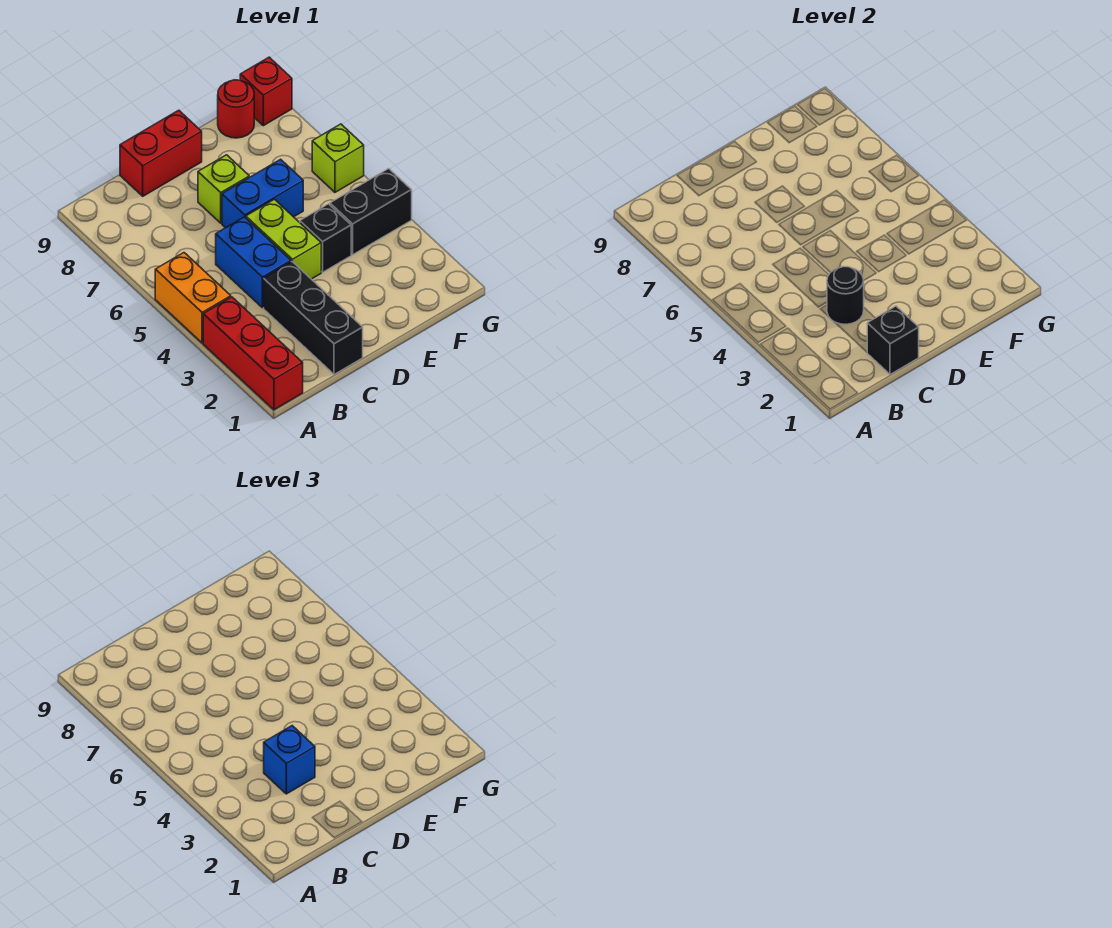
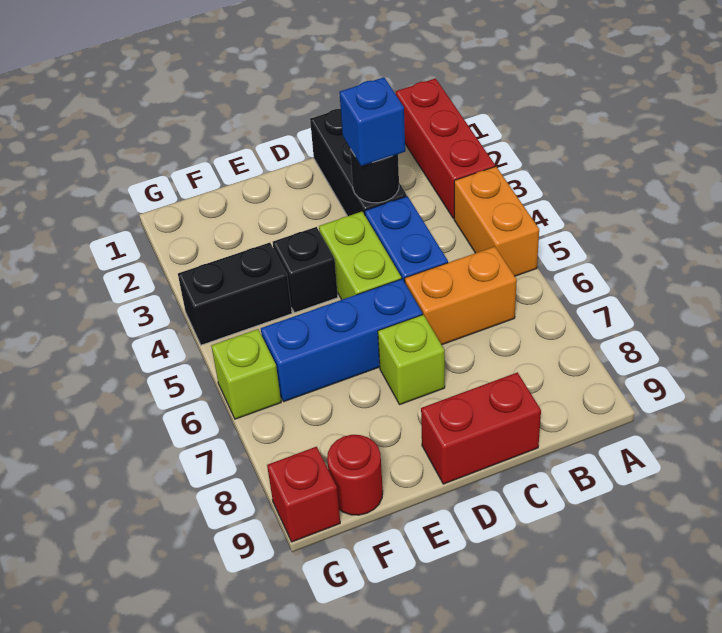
none -> orange brick B6:C6 level 1
black brick C1 level 2 -> none
blue brick D6:E6 level 1 -> blue brick D6:F6 level 1

